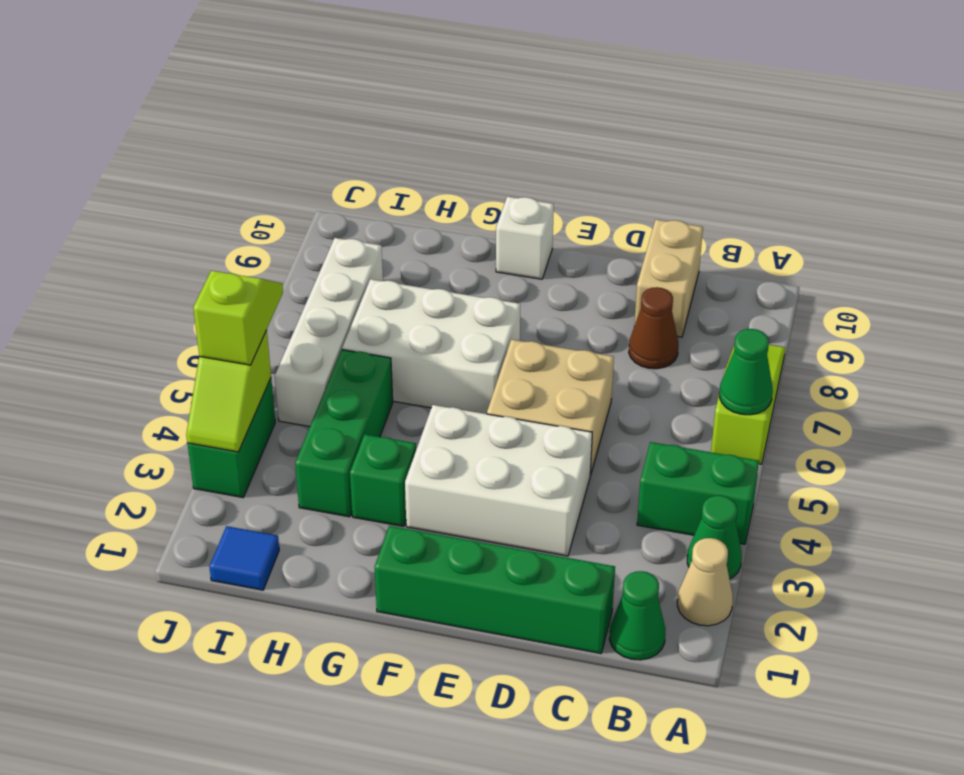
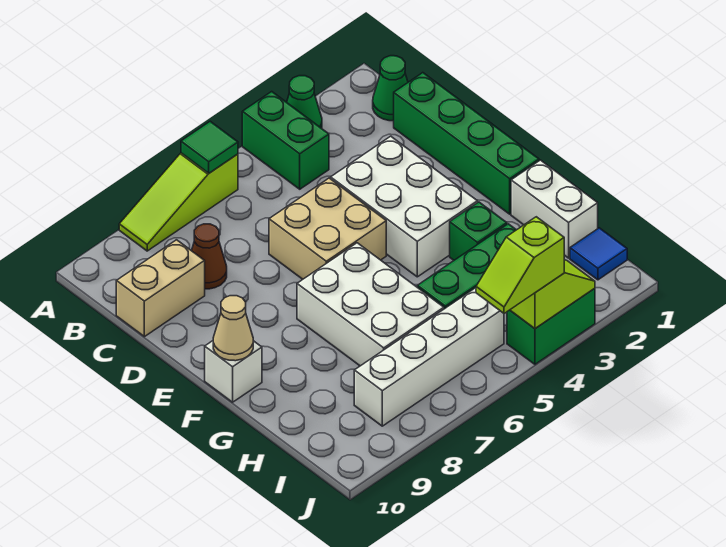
tan cone A2 level 1 -> tan cone F10 level 2
green cone A6 level 2 -> green tile A6 level 2
none -> white brick G1:H1 level 1

